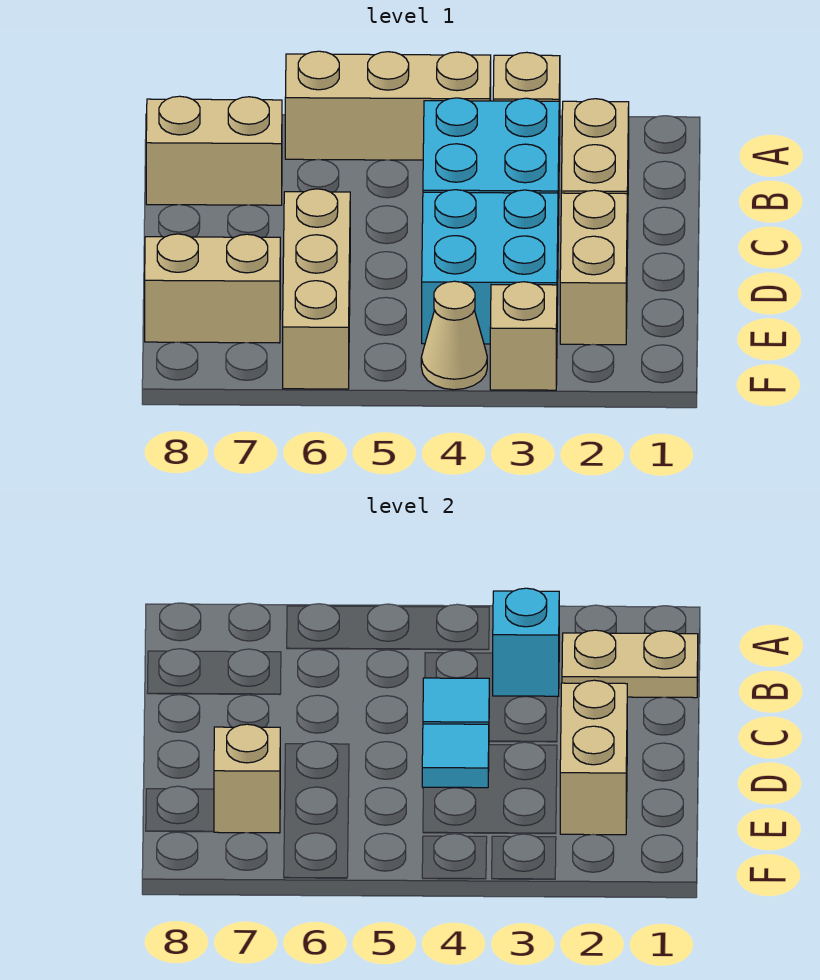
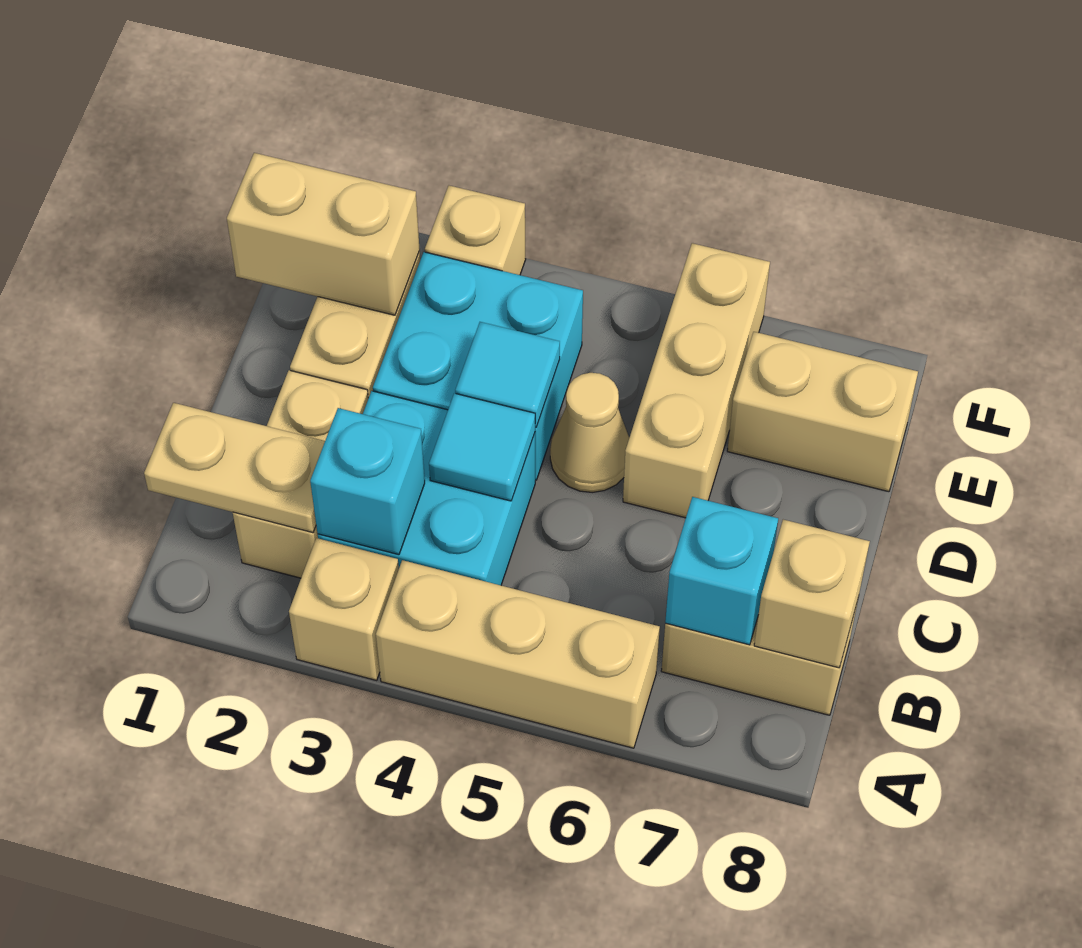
none -> cyan brick B7 level 2
tan brick D2:E2 level 2 -> tan brick E1:E2 level 2
tan brick E7 level 2 -> tan brick B8 level 2
tan cone F4 level 1 -> tan cone D5 level 1

